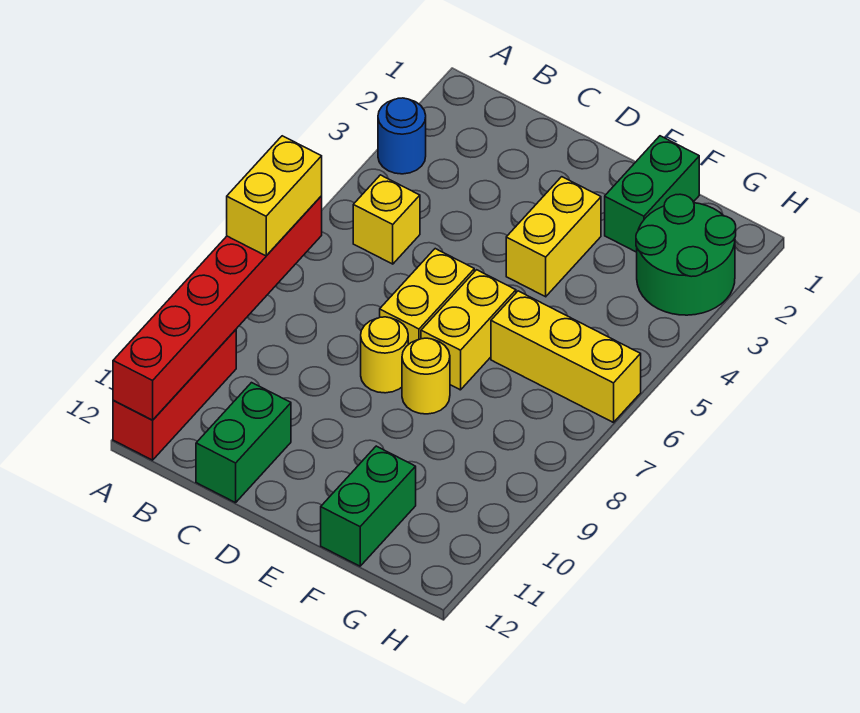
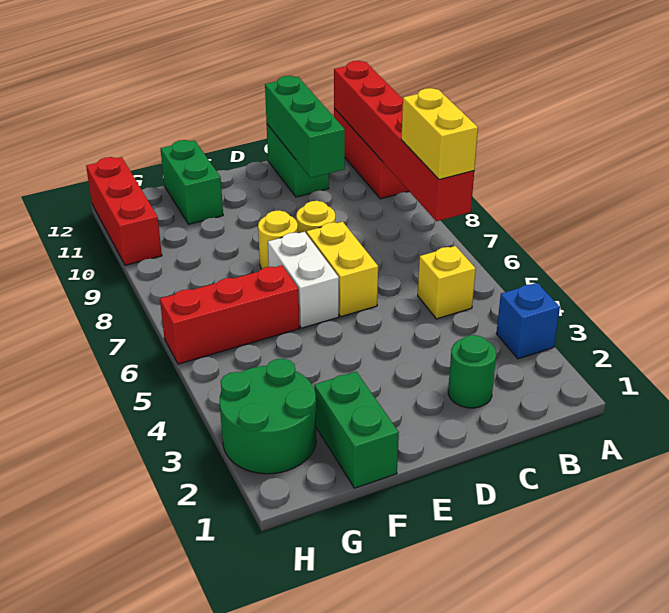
blue round brick A3 level 1 -> blue brick A3 level 1
none -> green round brick C2 level 1
none -> green brick C10:C12 level 2
yellow brick E3:E4 level 1 -> none
yellow brick E6:E7 level 1 -> white brick E6:E7 level 1
yellow brick F6:H6 level 1 -> red brick F6:H6 level 1
none -> red brick H10:H12 level 1

